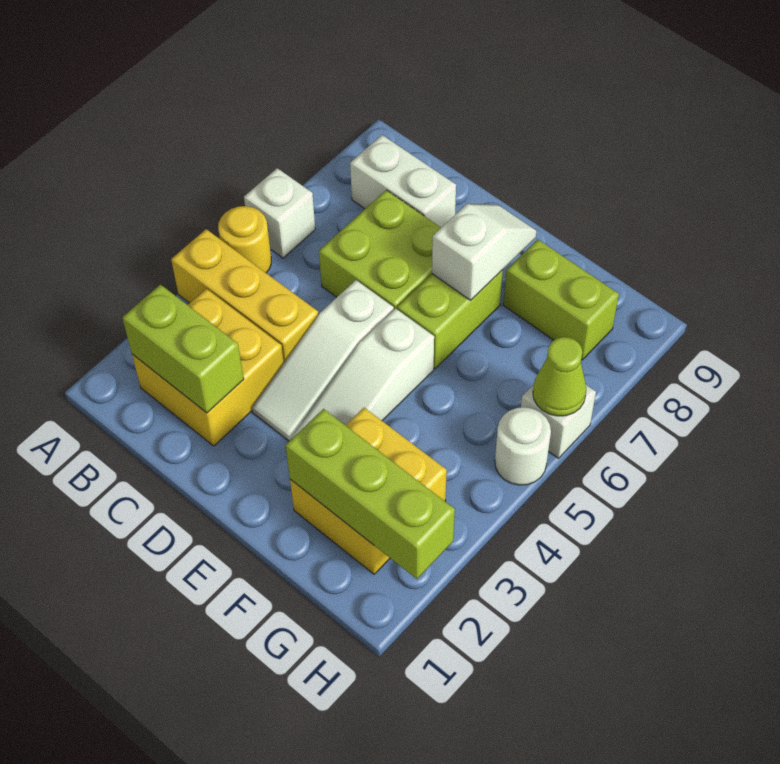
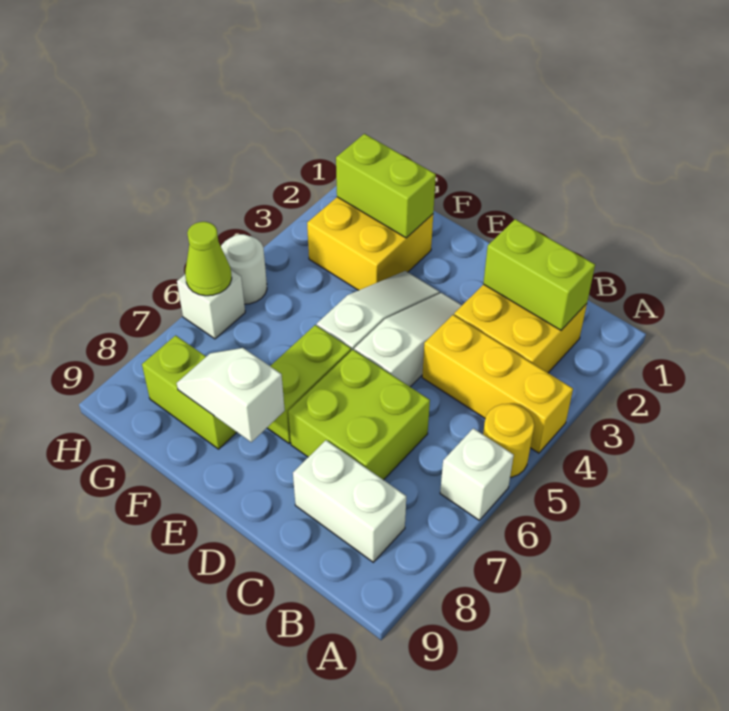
white slope E7:E8 level 2 top 7 -> white slope E8:F8 level 2 top E
lime brick F2:H2 level 2 -> lime brick F2:G2 level 2

